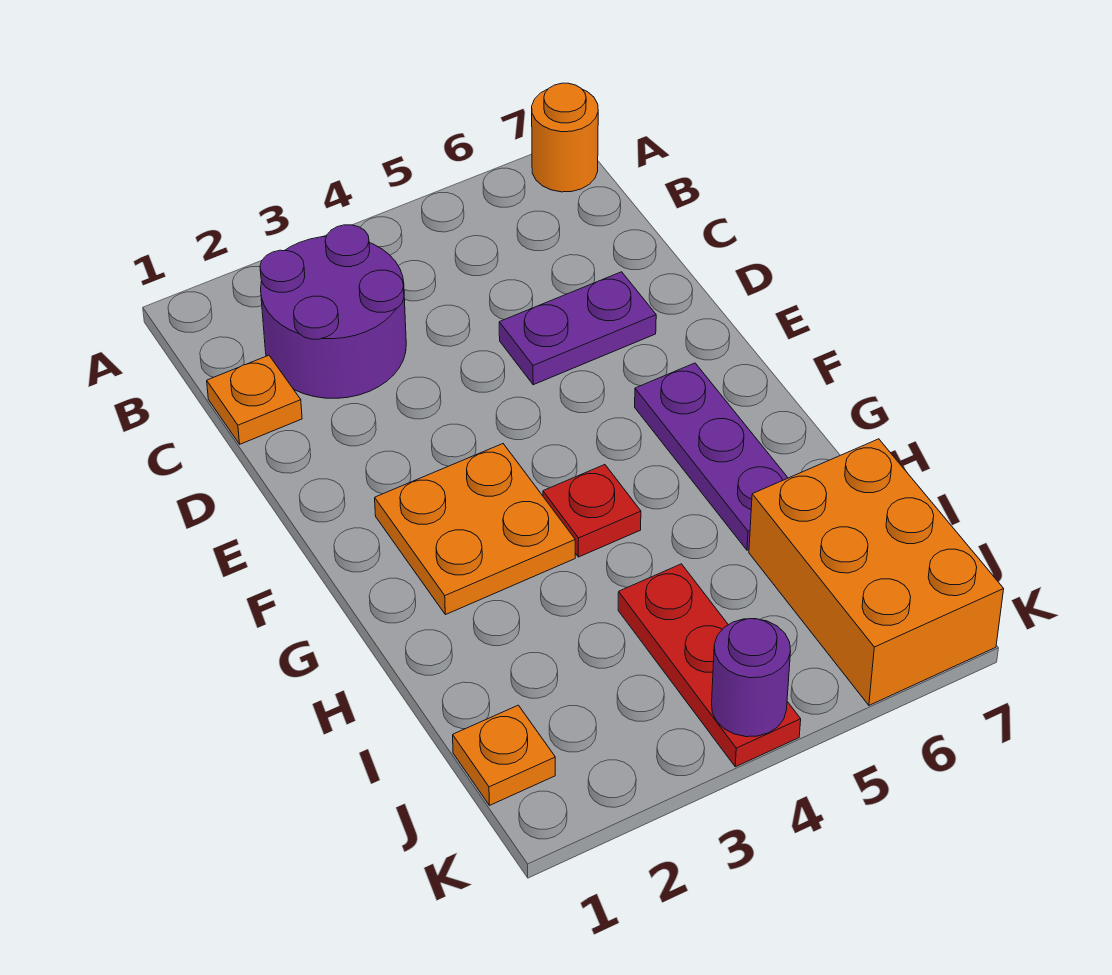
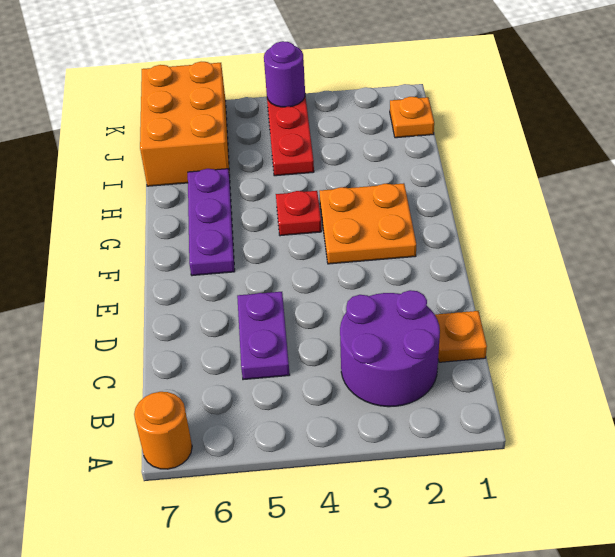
purple plate D5:D6 level 1 -> purple plate C5:D5 level 1

